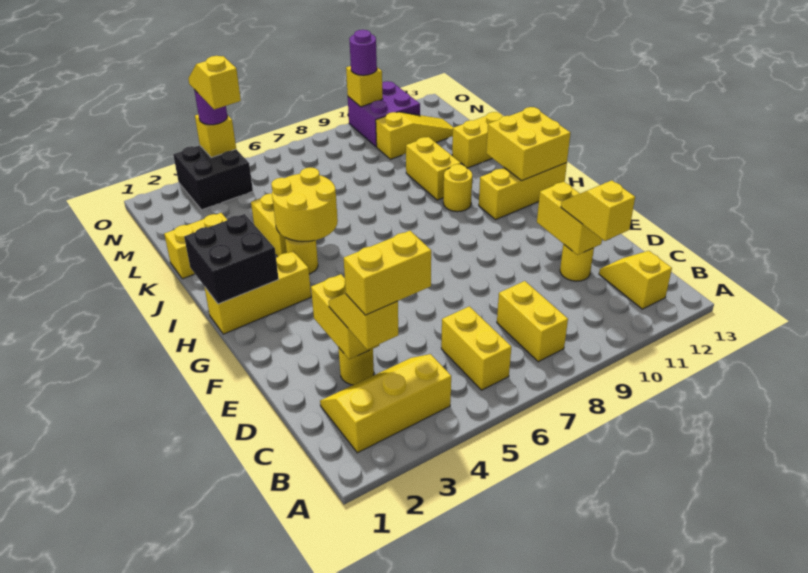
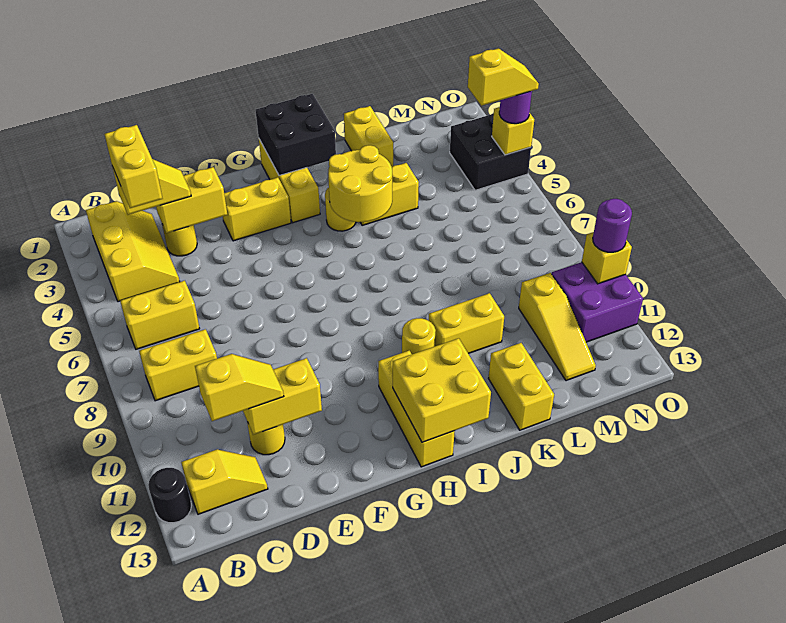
none -> black round brick A12 level 1
none -> yellow brick F3:G3 level 1

